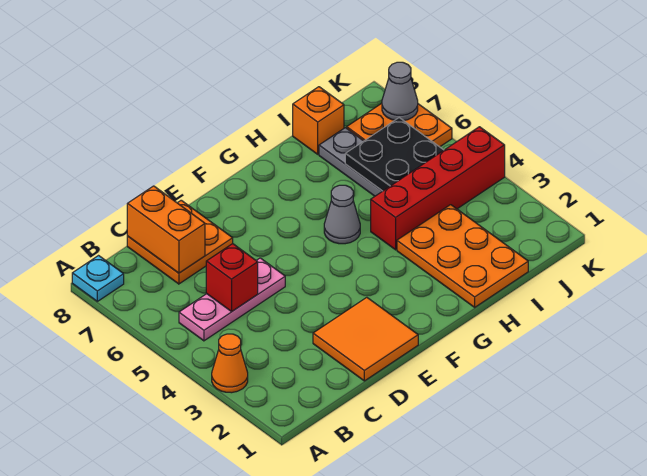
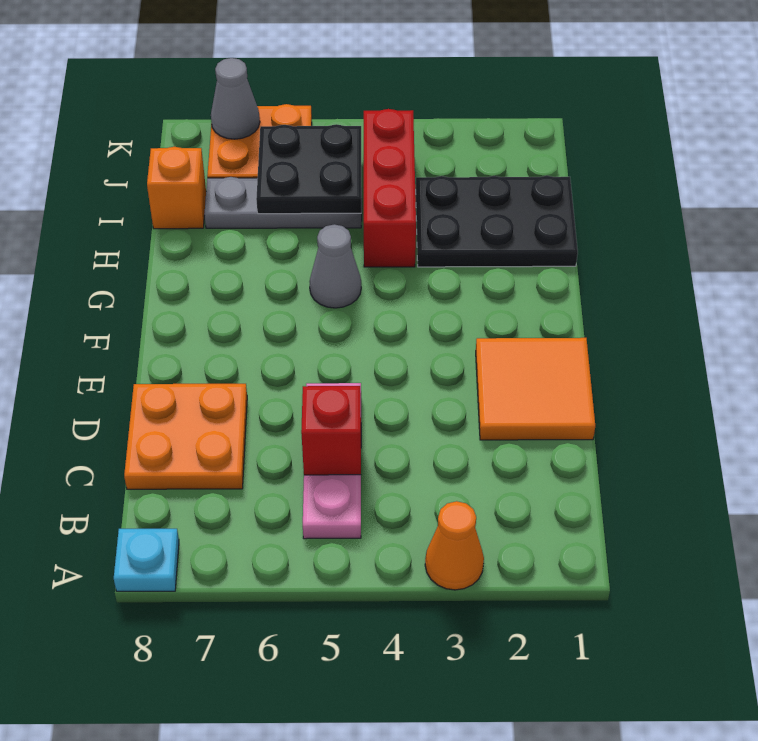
orange brick C7:C8 level 2 -> none
orange plate H1:I3 level 1 -> black plate H1:I3 level 1
red brick H4:K4 level 1 -> red brick H4:J4 level 1

